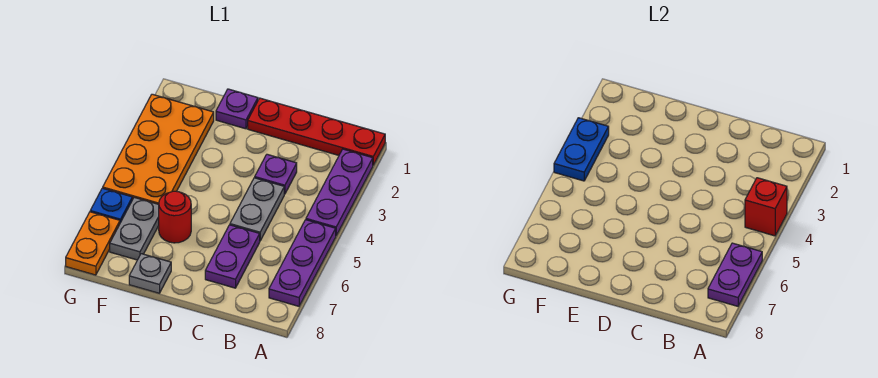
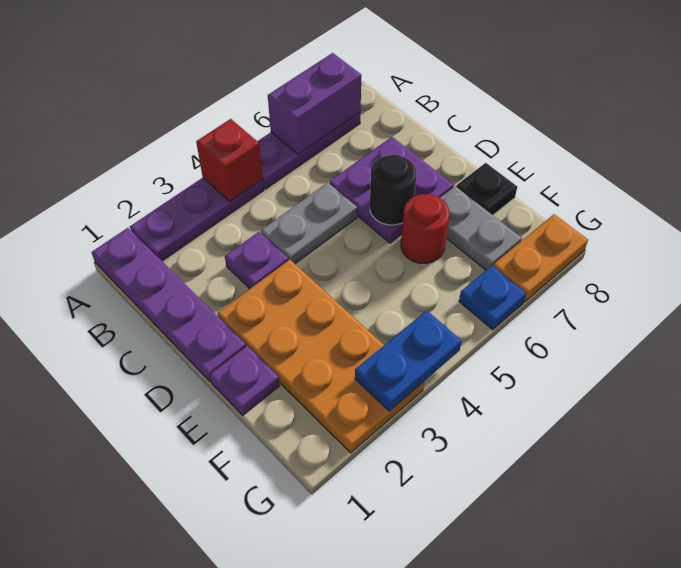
red plate A1:D1 level 1 -> purple plate A1:D1 level 1
purple plate A6:A7 level 2 -> purple brick A6:A7 level 2
purple plate C6:C7 level 1 -> purple plate C6:D7 level 1
none -> black round brick D6 level 2
grey plate E8 level 1 -> black plate E8 level 1
orange plate F2:G5 level 1 -> orange plate D2:G3 level 1
grey plate F6:F7 level 1 -> grey plate E7:F7 level 1

